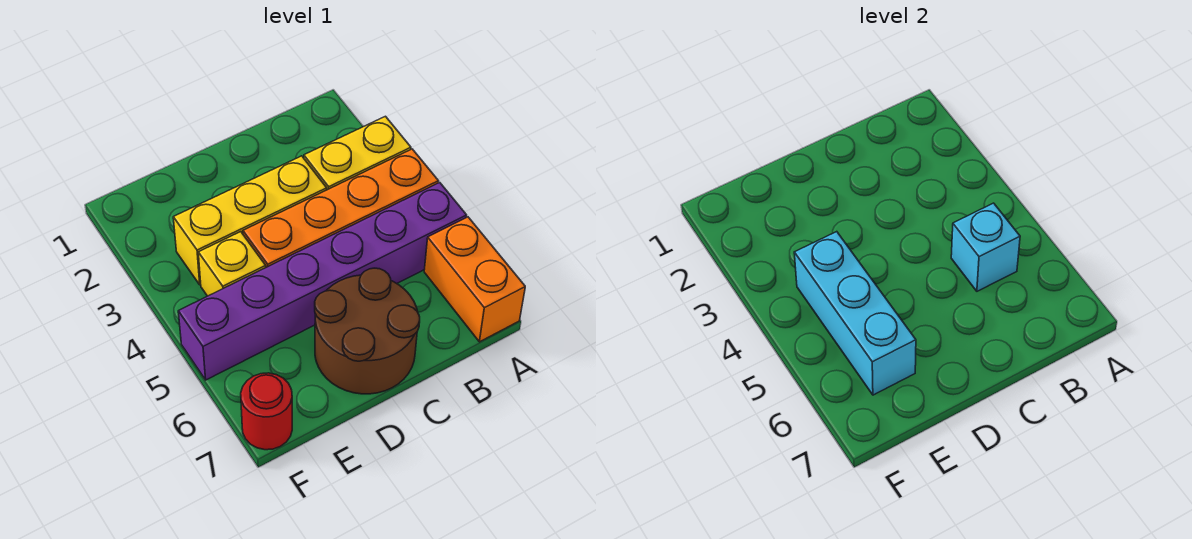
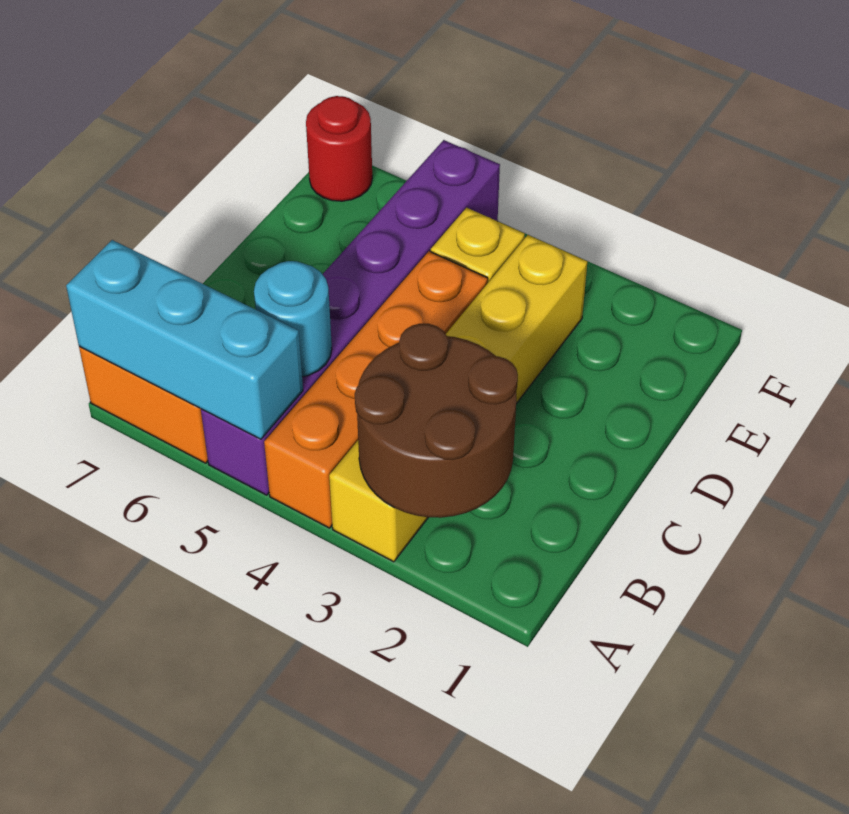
cyan brick B5 level 2 -> cyan round brick B5 level 2
brown round brick C6:D7 level 1 -> brown round brick A2:B3 level 2
cyan brick E4:E6 level 2 -> cyan brick A5:A7 level 2

